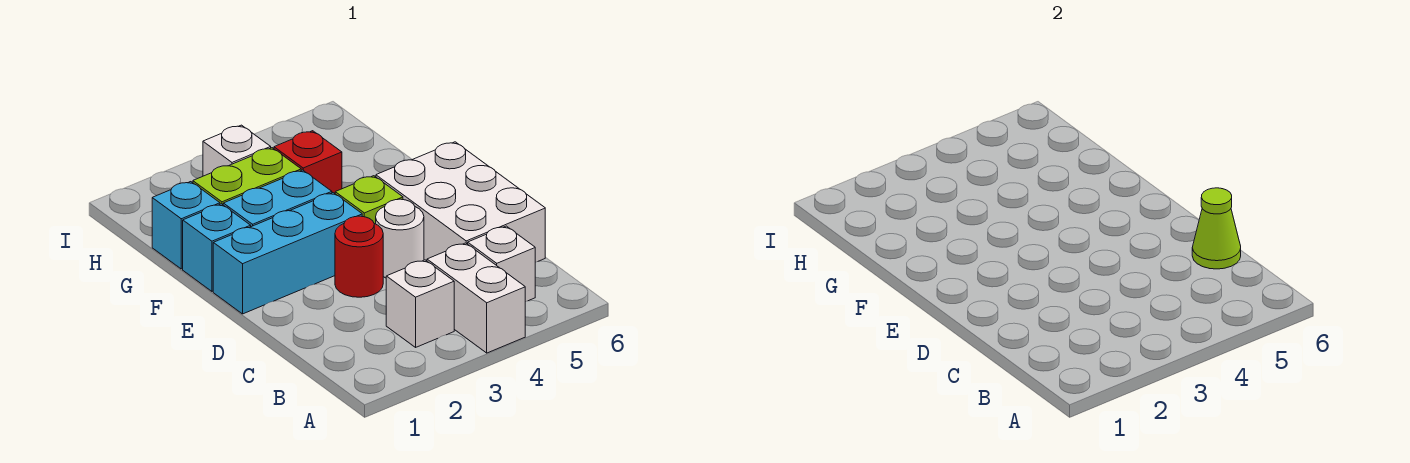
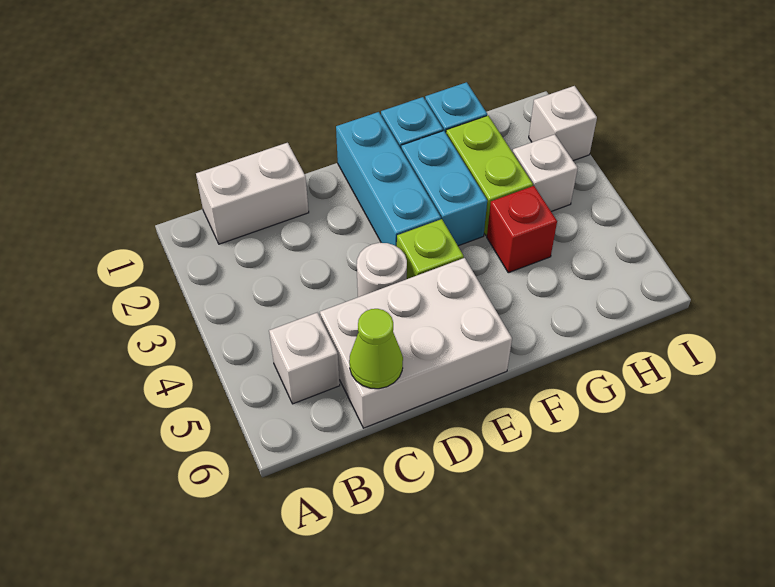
white brick A4:B4 level 1 -> white brick B1:C1 level 1
white brick B3 level 1 -> white brick I2 level 1
red round brick D3 level 1 -> none

